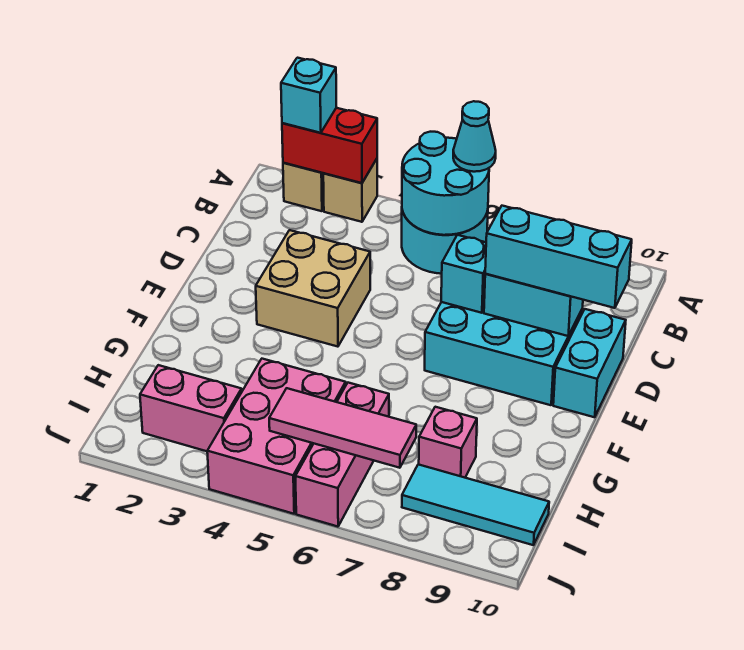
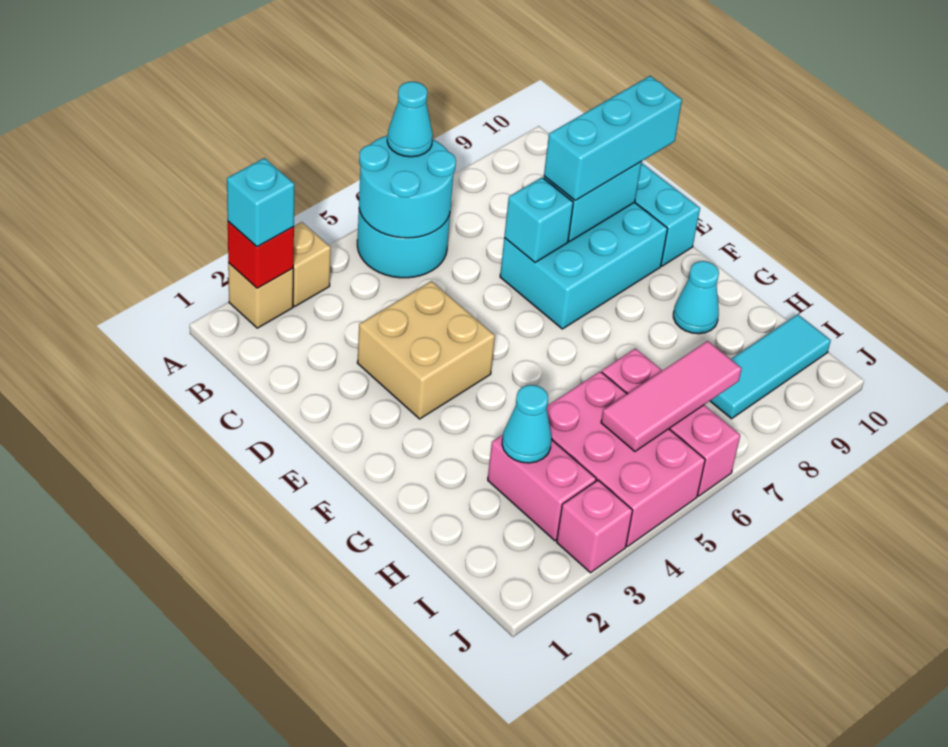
red brick A2:A3 level 2 -> red brick A2 level 2
none -> cyan cone G9 level 1
none -> cyan cone H3 level 2
pink brick H8 level 1 -> pink brick J3 level 1
pink brick I2:I3 level 1 -> pink brick H3:I3 level 1

